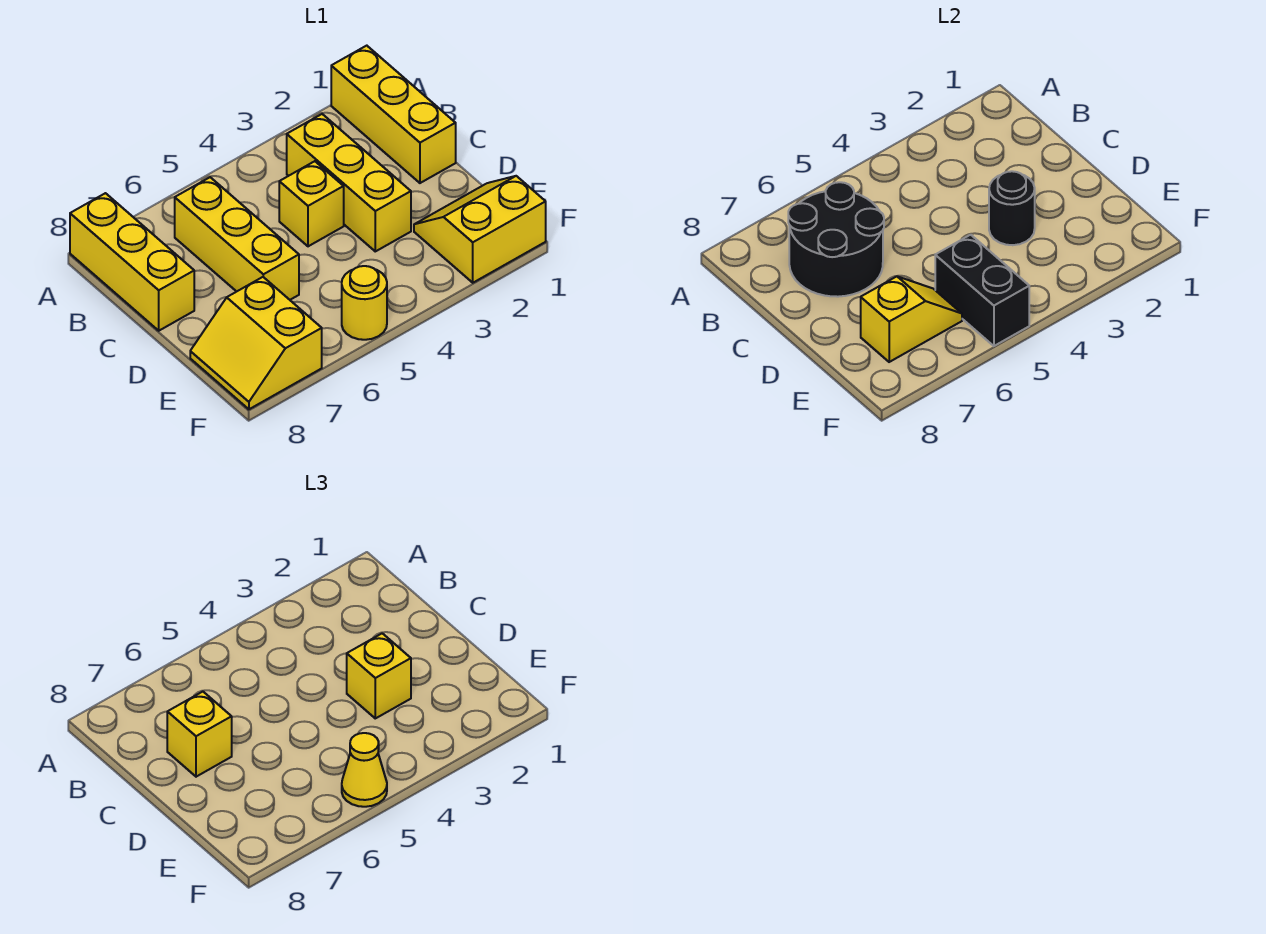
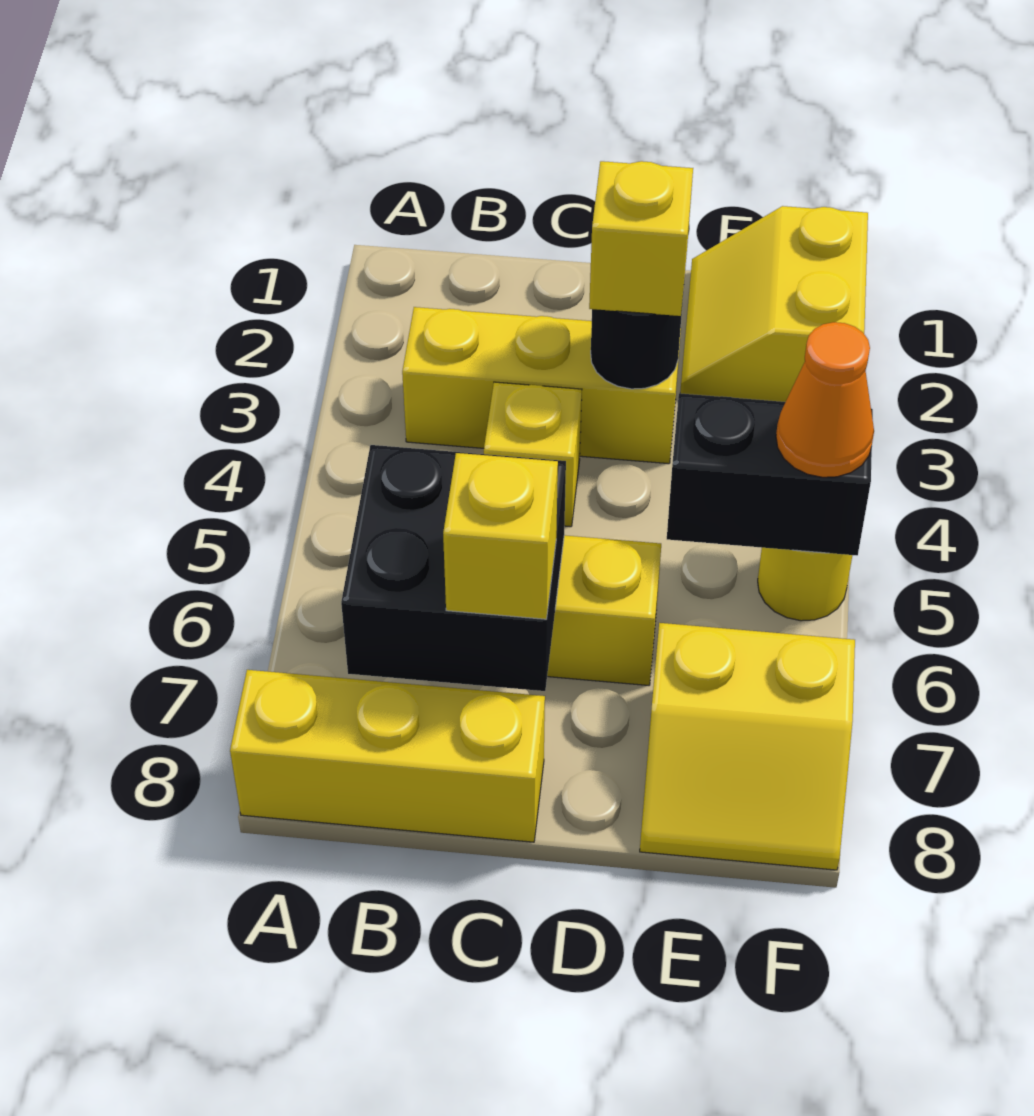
yellow brick A1:C1 level 1 -> none
black round brick B6:C7 level 2 -> black brick B6:C7 level 2
yellow slope E6:E7 level 2 top 7 -> none
yellow cone F5 level 3 -> orange cone F5 level 3

